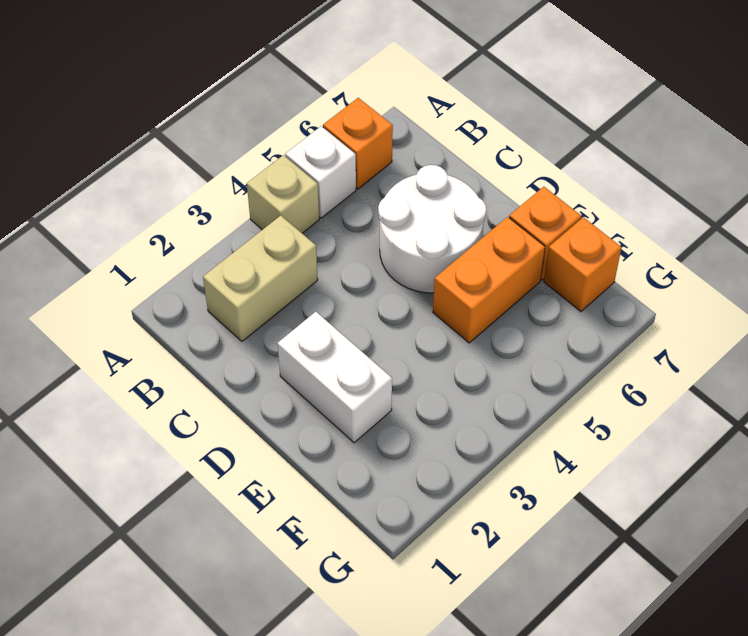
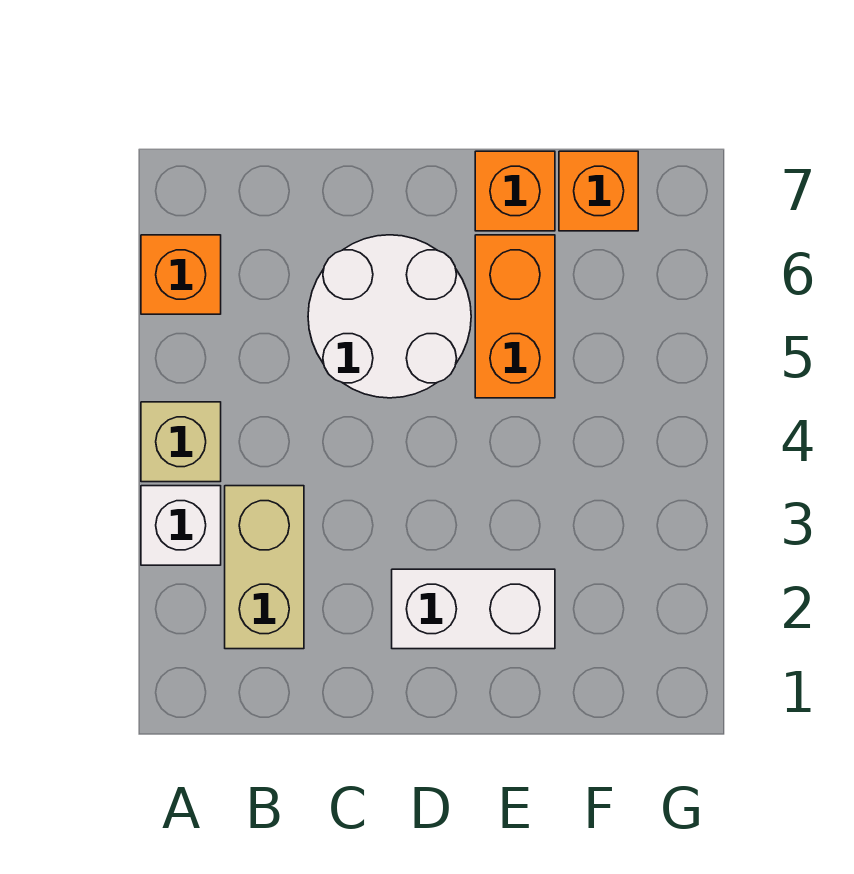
white brick A5 level 1 -> white brick A3 level 1

